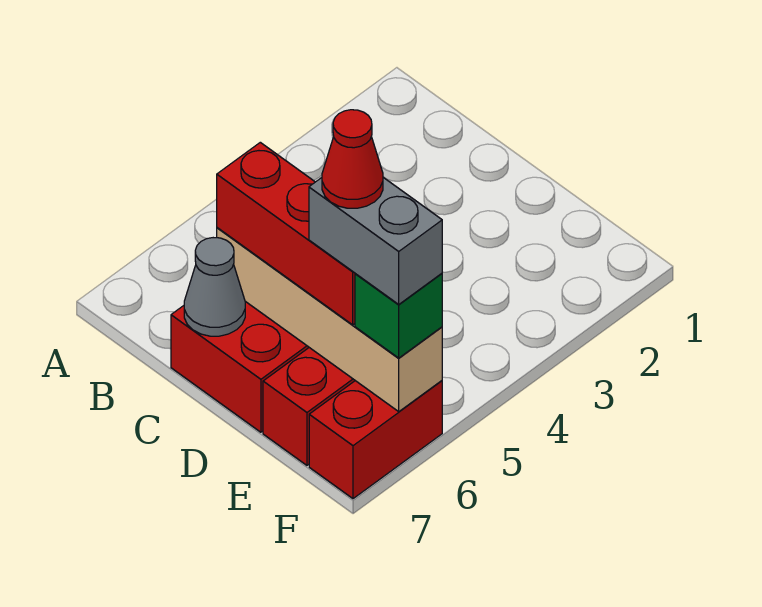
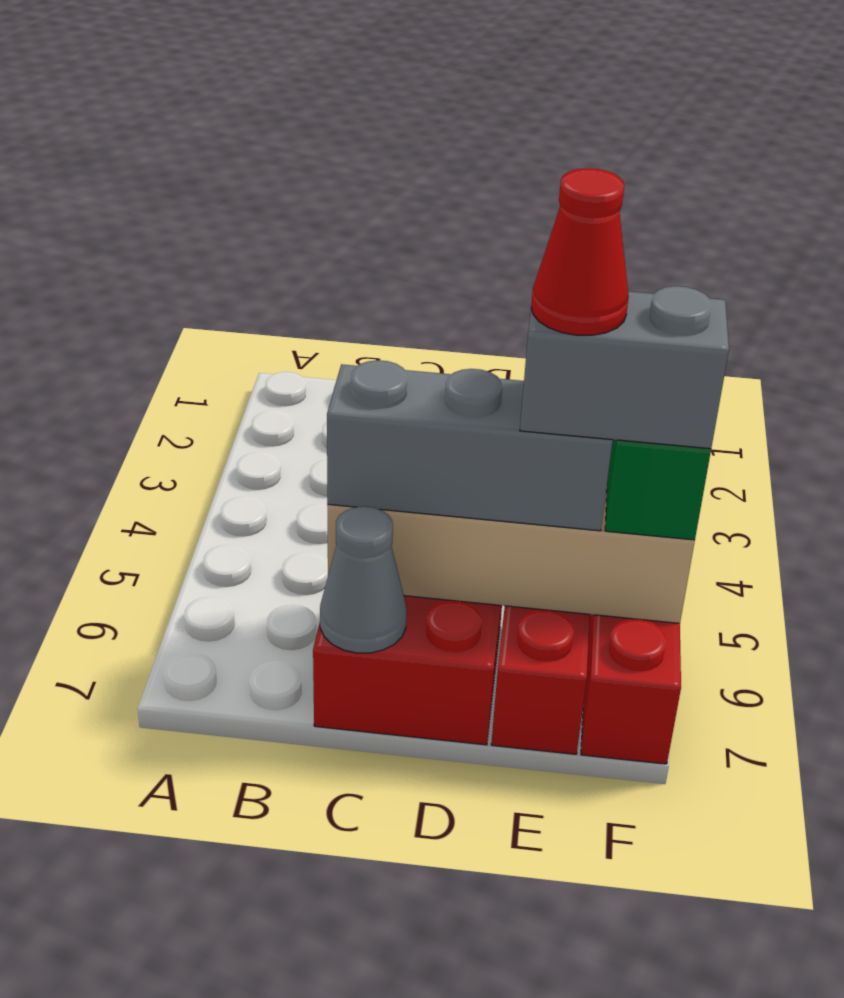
red brick C6:E6 level 3 -> grey brick C6:E6 level 3

